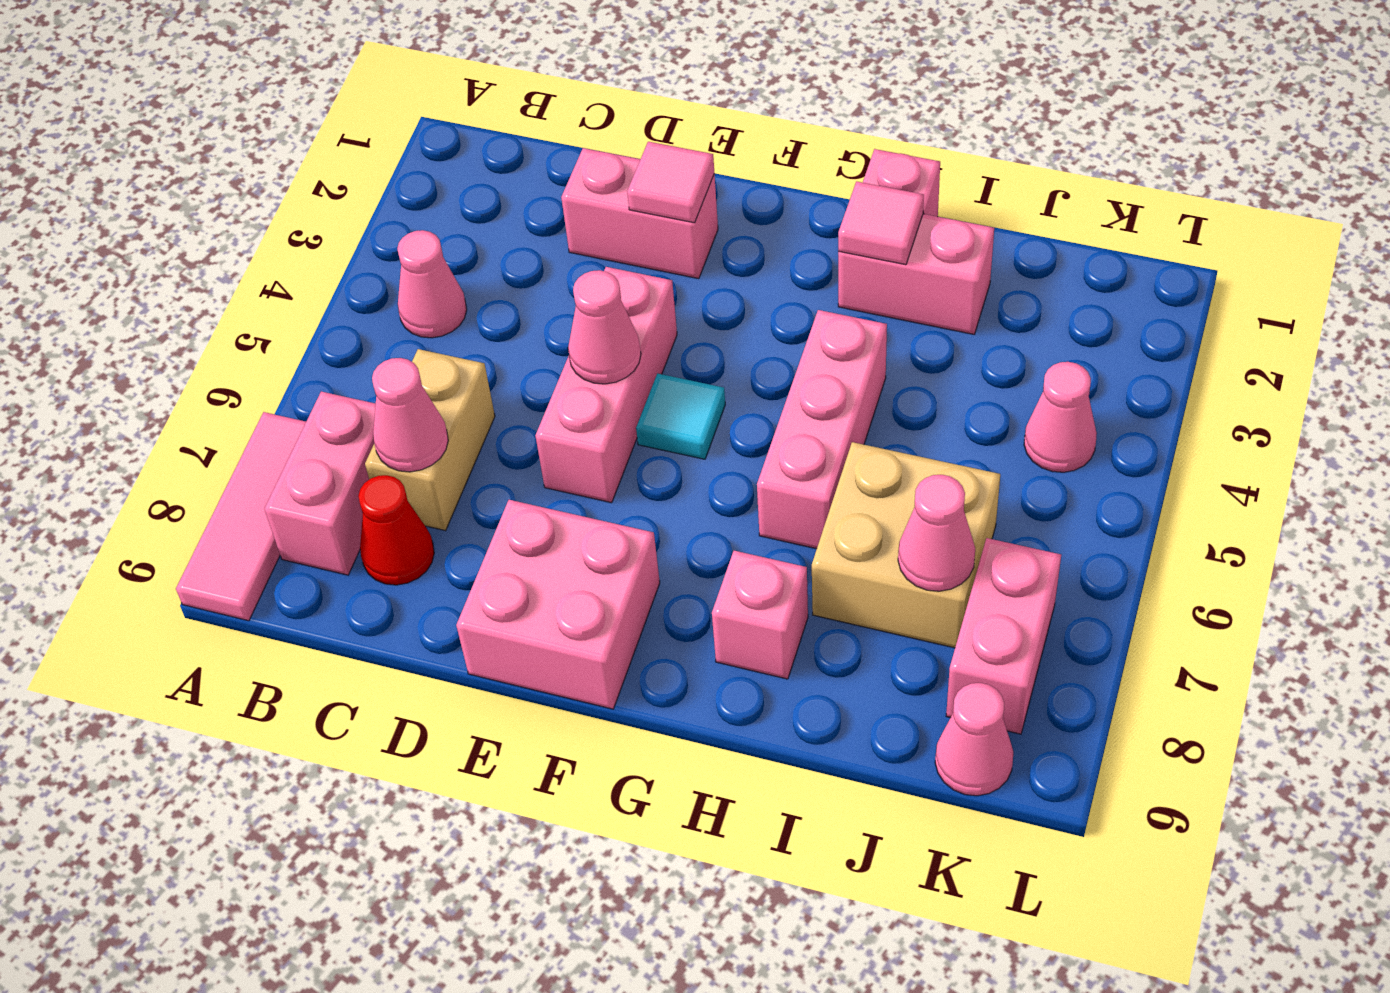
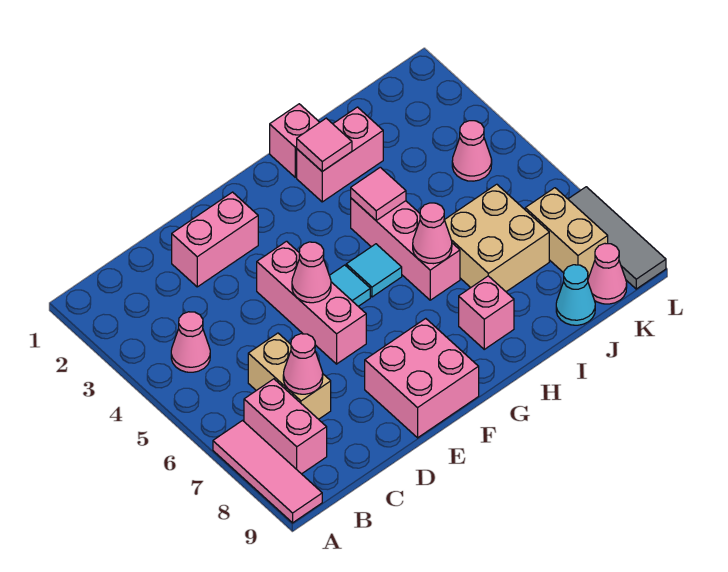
red cone C8 level 1 -> none
pink tile E2 level 2 -> pink tile H4 level 2
none -> cyan tile G5 level 1
pink cone J7 level 2 -> pink cone H6 level 2
none -> cyan cone J9 level 1
pink brick K7:K8 level 1 -> tan brick K7:K8 level 1
none -> grey tile L7:L9 level 1

